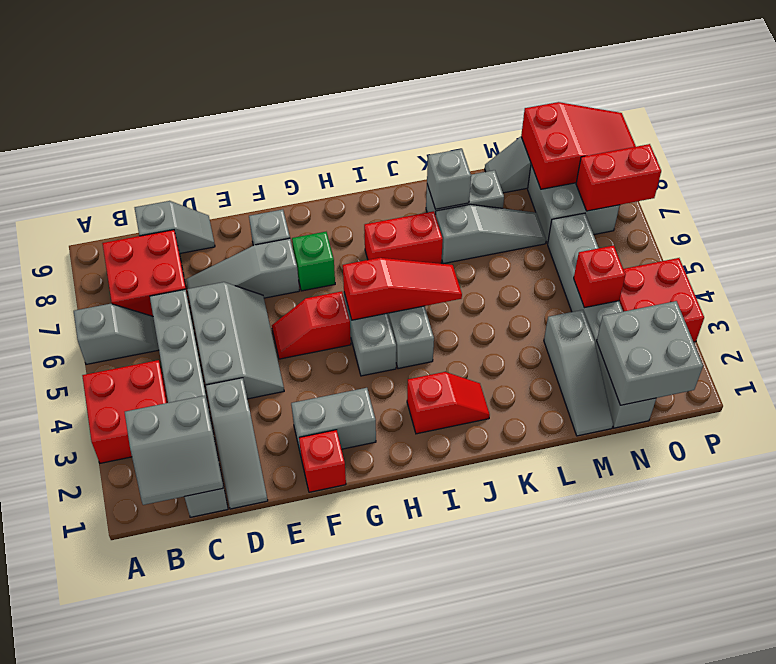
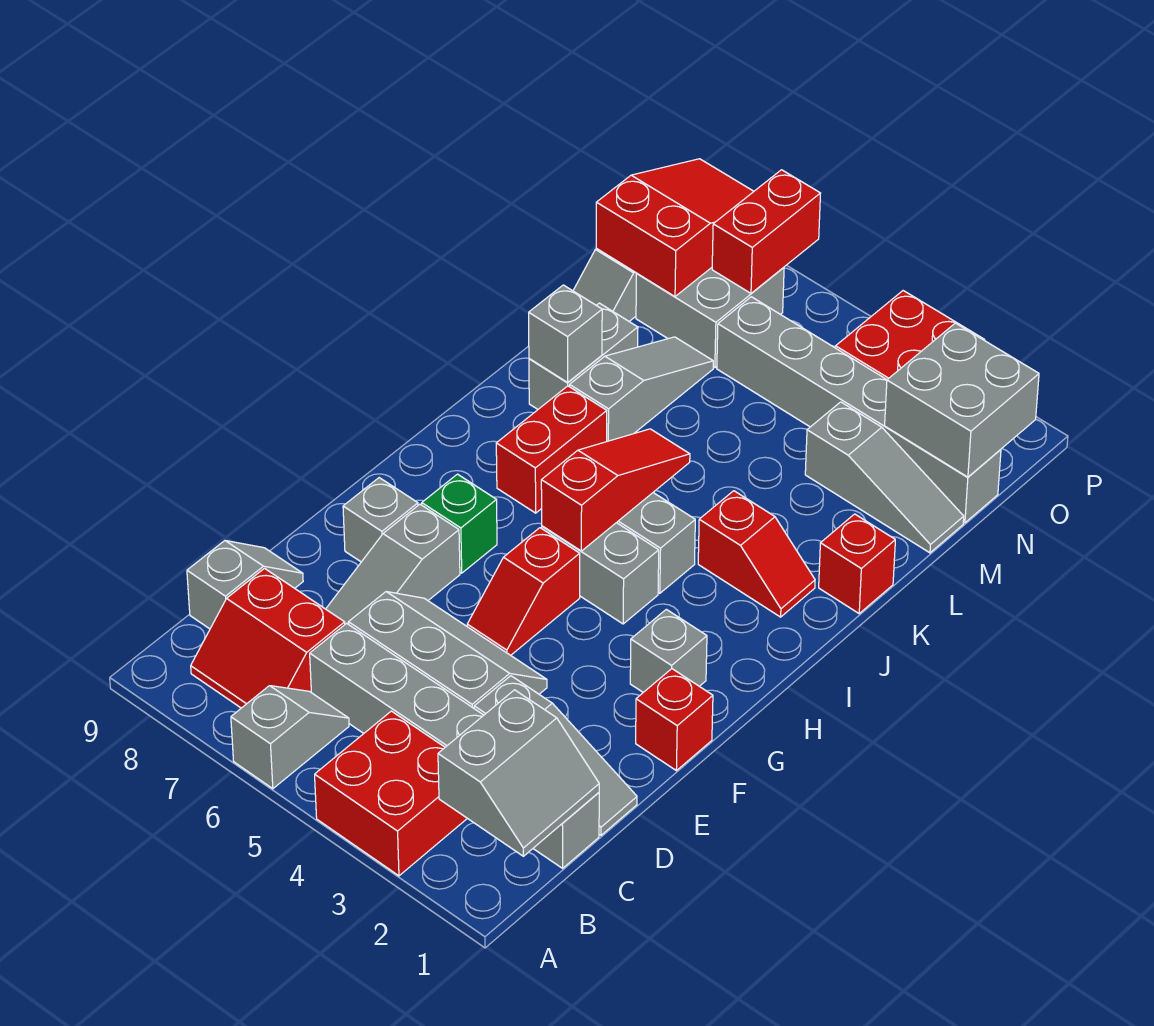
red brick B7:C8 level 1 -> red slope B7:C8 level 1 top C
grey brick F2:G2 level 1 -> grey brick G2 level 1
red slope I2:J2 level 1 top I -> red slope J2:J3 level 1 top 3
red brick N4 level 2 -> red brick K1 level 1

